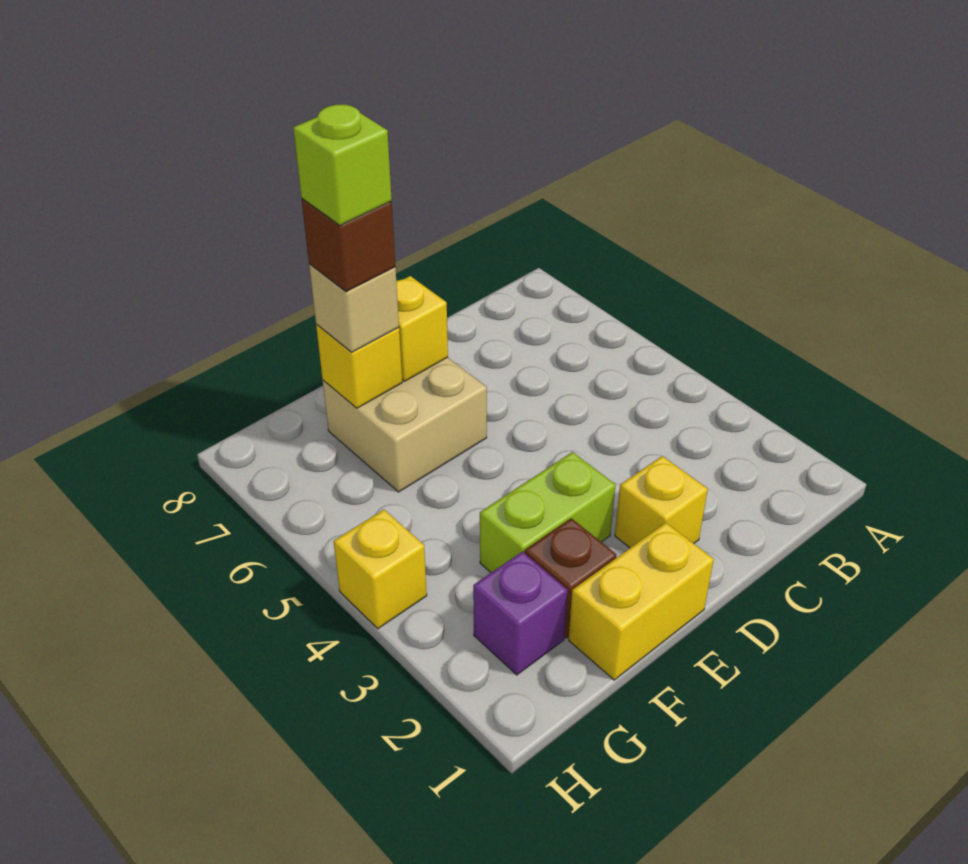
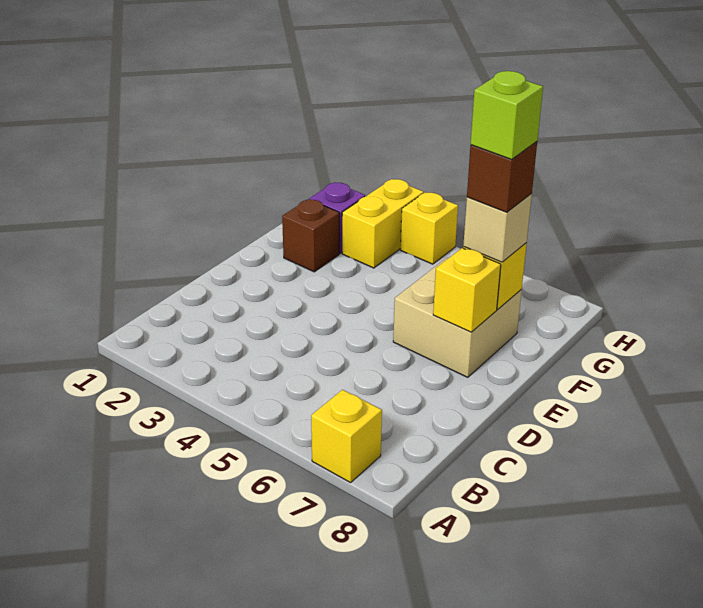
yellow brick D2 level 1 -> yellow brick A7 level 1
yellow brick E1:F1 level 1 -> yellow brick G3:H3 level 1
lime brick E3:F3 level 1 -> none

